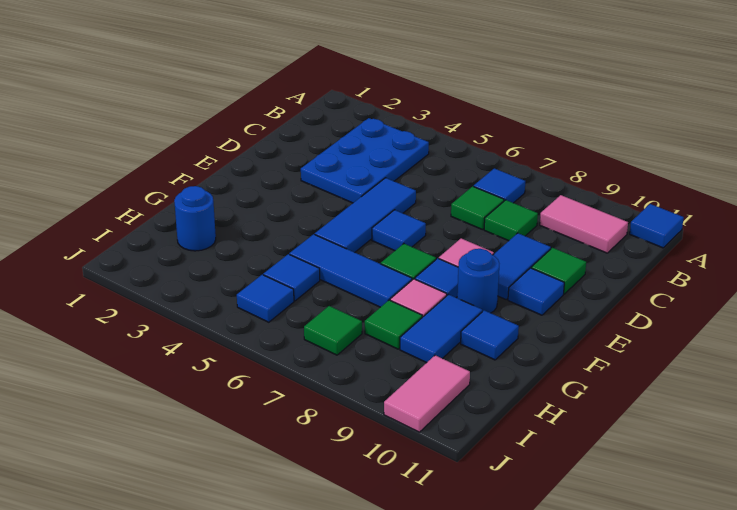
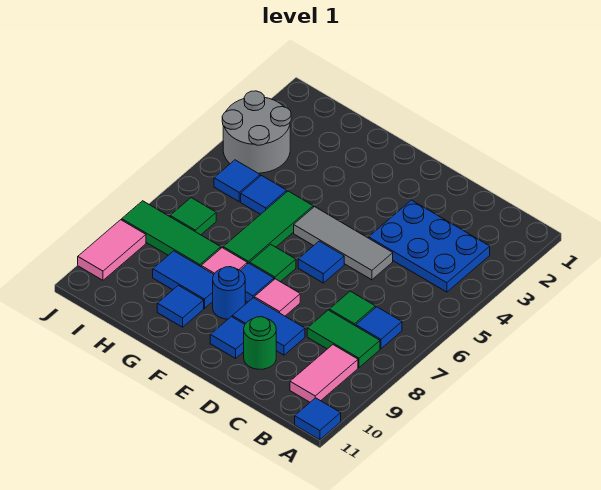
green tile C8 level 1 -> green tile B8:C8 level 1
blue tile D5:F5 level 1 -> grey tile D5:F5 level 1
green tile D10 level 1 -> green round brick D10 level 1
blue tile G5:G7 level 1 -> green tile G5:G7 level 1
blue round brick H2 level 1 -> none
green tile H8 level 1 -> green tile H8:J8 level 1
none -> grey round brick I3:J4 level 1
pink tile I10:J10 level 1 -> pink tile J9:J10 level 1

